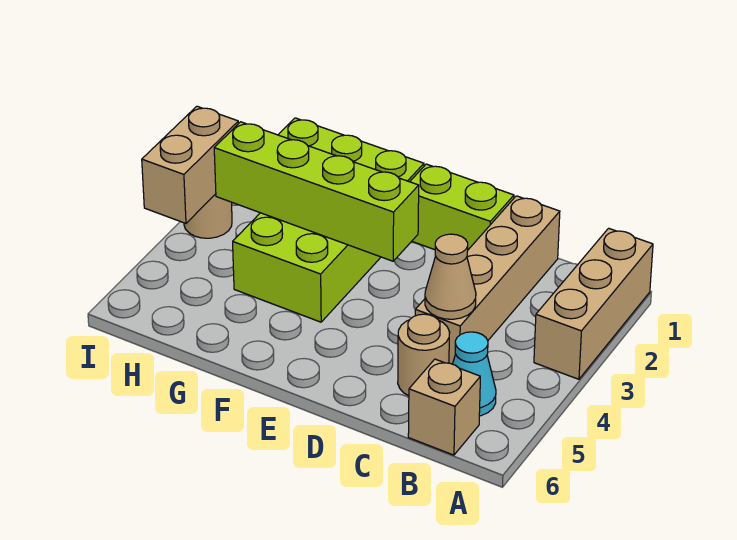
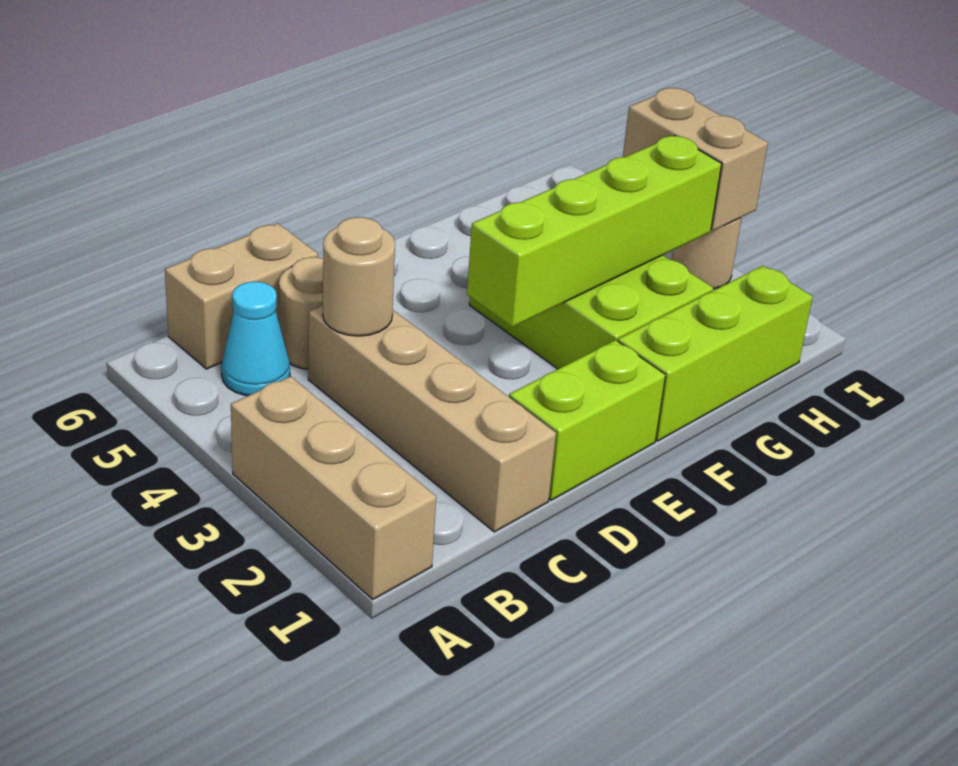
tan brick B6 level 1 -> tan brick B6:C6 level 1
tan cone C4 level 2 -> tan round brick C4 level 2

